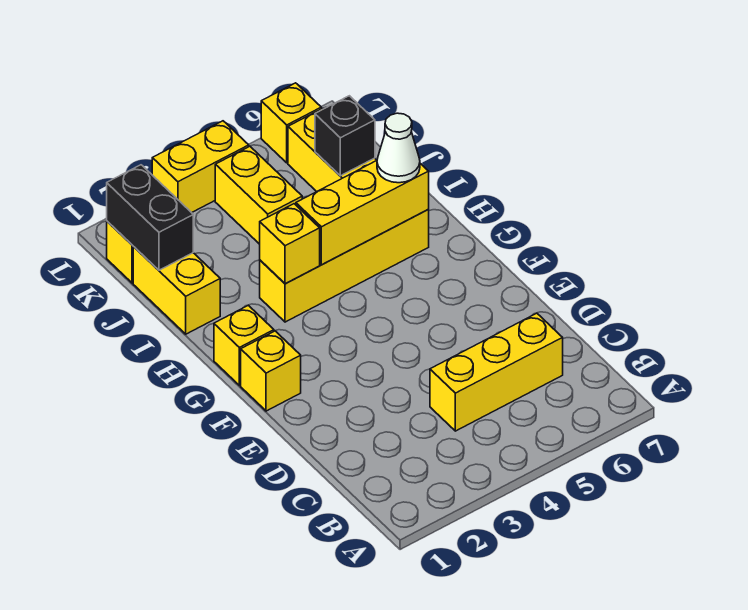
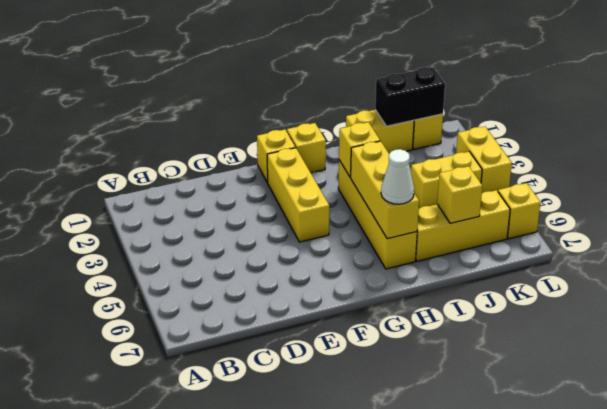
yellow brick C4:C6 level 1 -> yellow brick F2:F4 level 1
black brick J6 level 2 -> yellow brick J6 level 2

